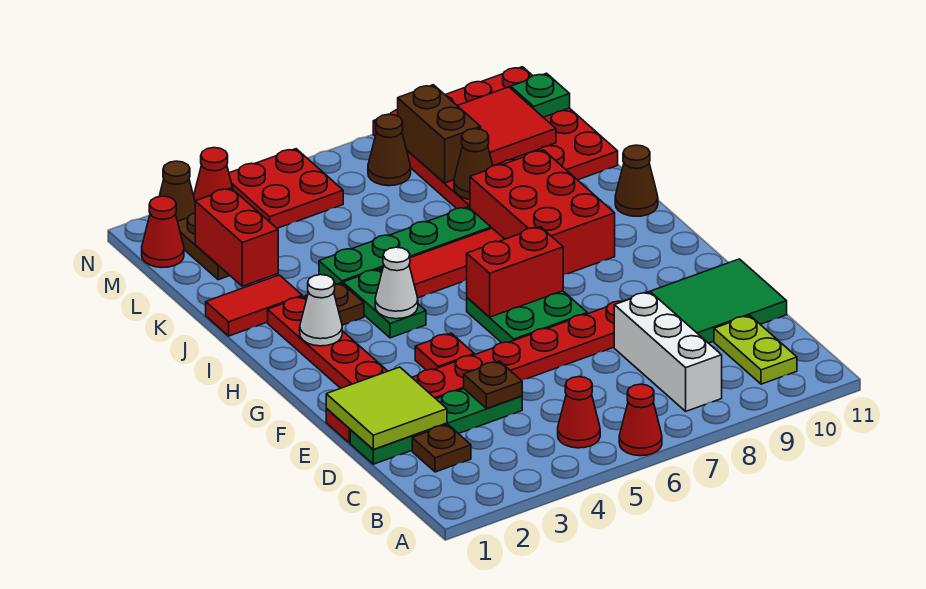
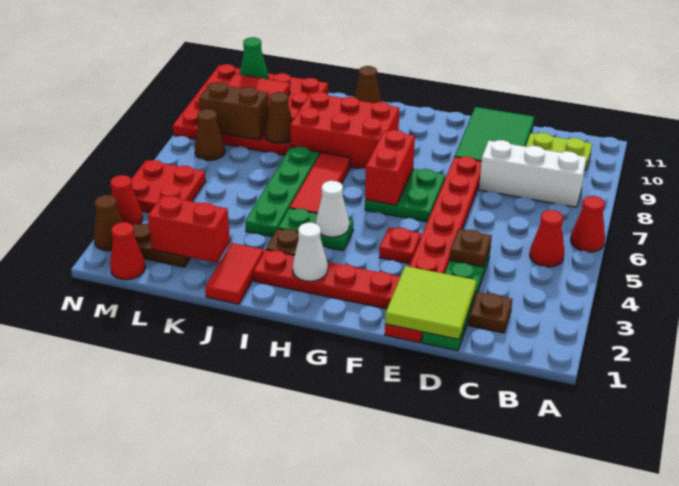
green plate M11 level 2 -> green cone M11 level 2

